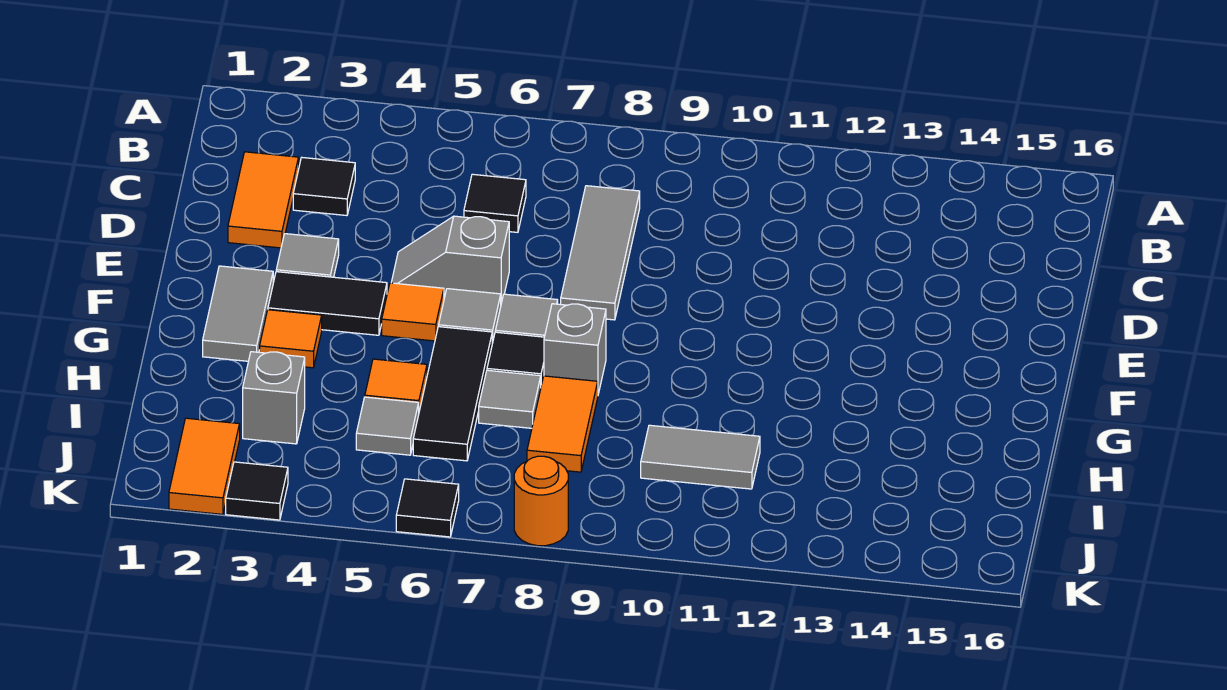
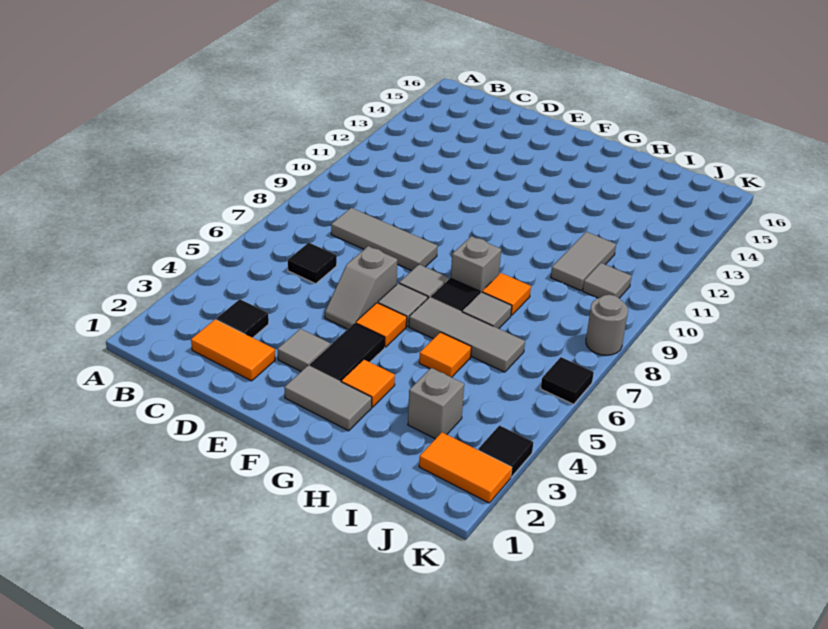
black tile G6:I6 level 1 -> grey tile G6:I6 level 1
orange tile H8:I8 level 1 -> orange tile H8 level 1
grey tile I5 level 1 -> grey tile J10 level 1
orange round brick K8 level 1 -> grey round brick K8 level 1

